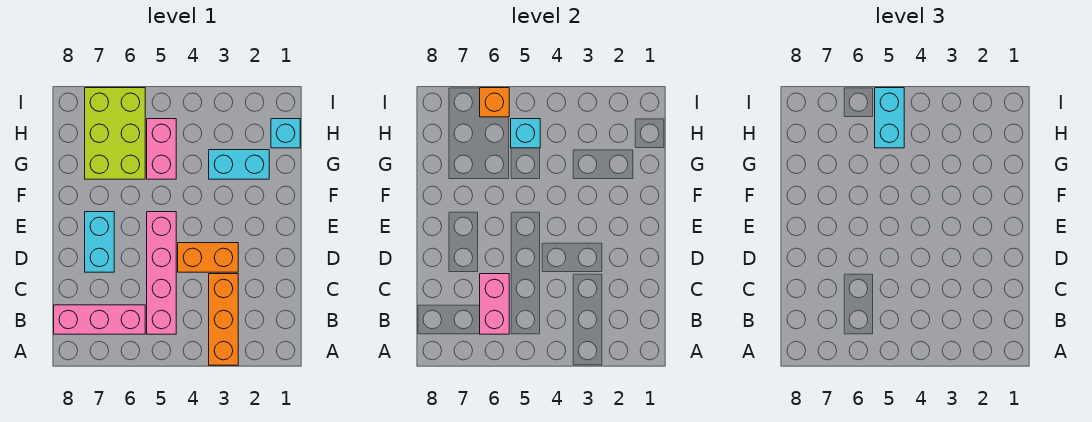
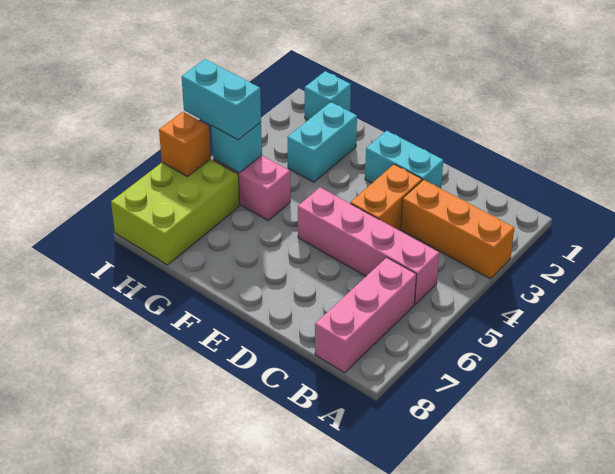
pink brick B6:C6 level 2 -> none
cyan brick D7:E7 level 1 -> cyan brick D2:E2 level 1
lime brick G6:I7 level 1 -> lime brick H6:I8 level 1

